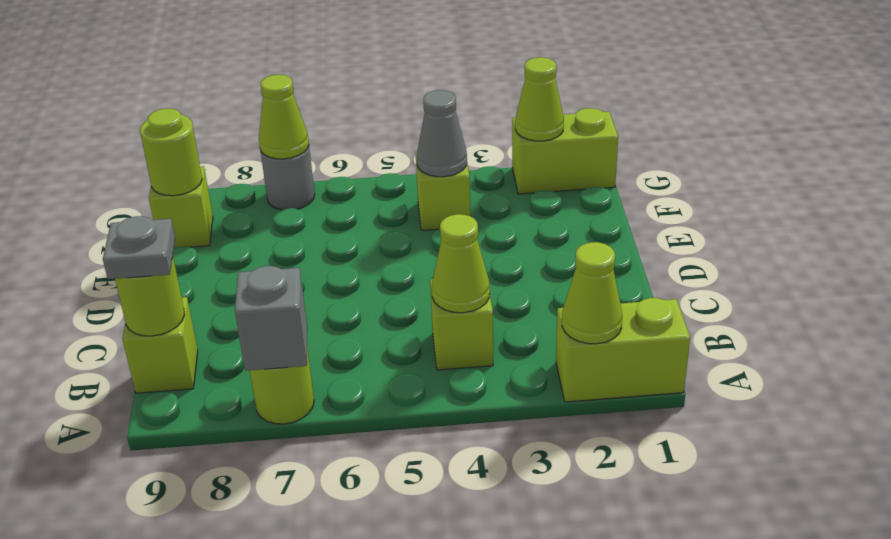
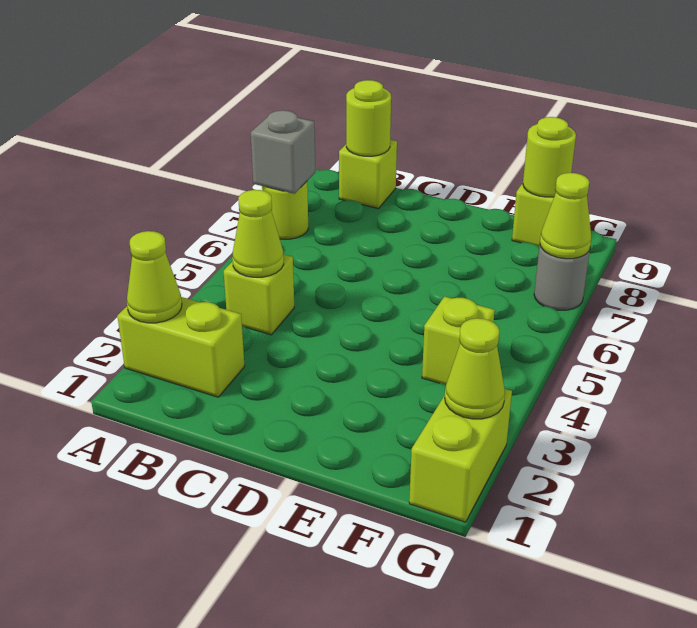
lime brick A1:A2 level 1 -> lime brick A2:B2 level 1
grey plate B9 level 3 -> none
grey cone F4 level 2 -> none

